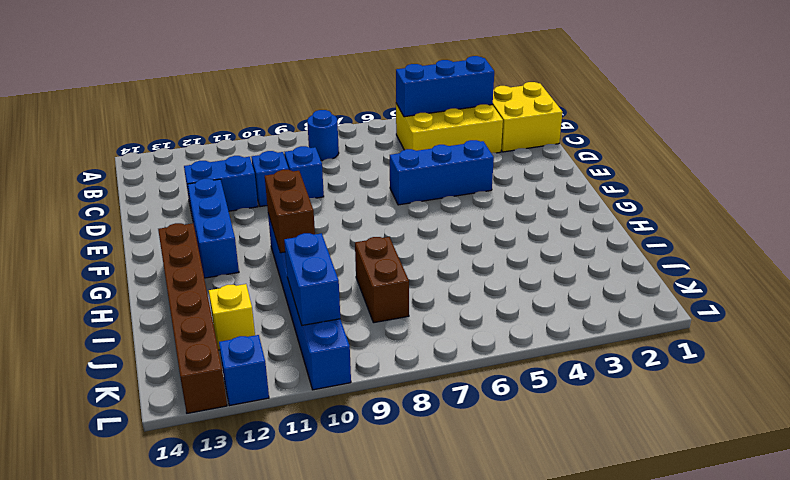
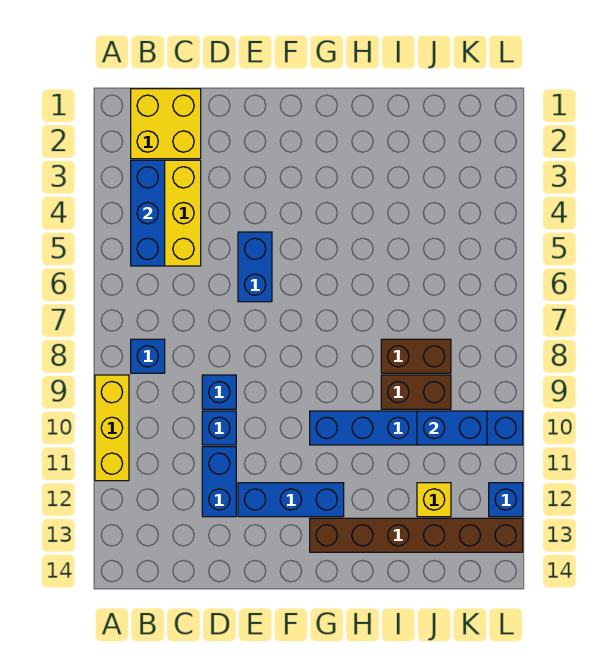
none -> yellow brick A9:A11 level 1
blue round brick B8 level 1 -> blue brick B8 level 1
blue brick E4:E6 level 1 -> blue brick E5:E6 level 1
brown brick G10:H10 level 2 -> brown brick I9:J9 level 1

